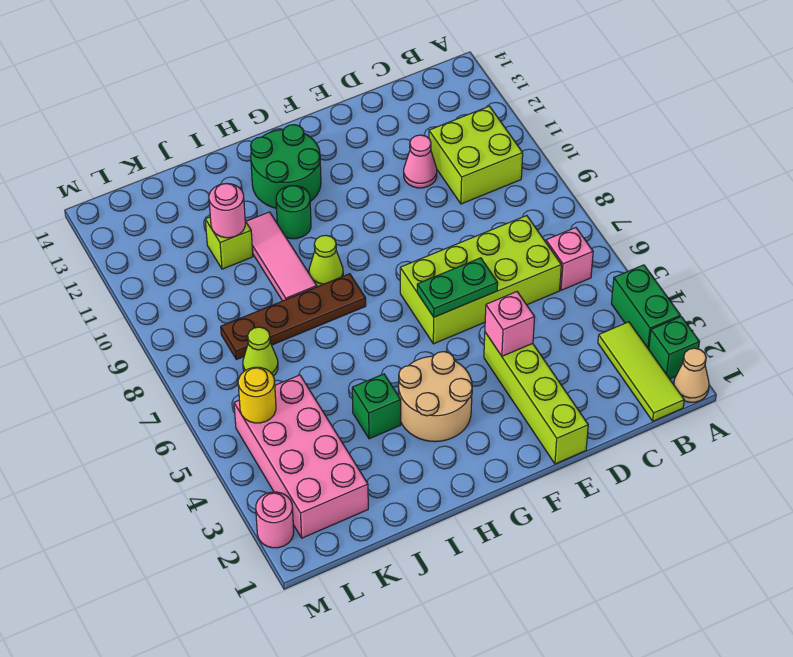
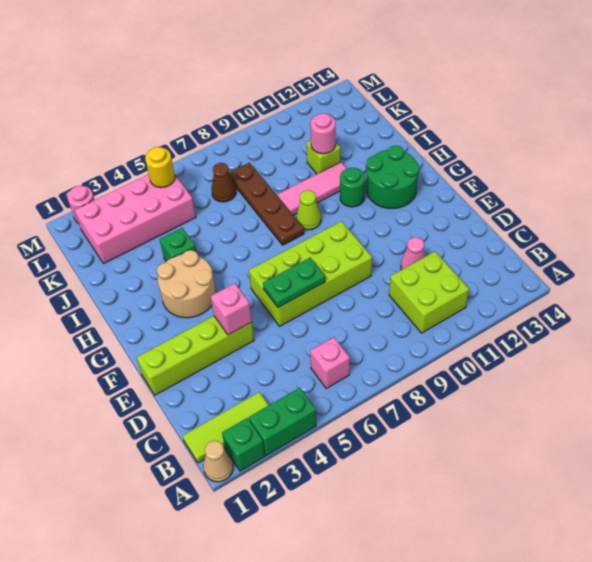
lime brick C6:F7 level 1 -> lime brick E6:F9 level 1
green plate E6:F6 level 2 -> green plate E6:E7 level 2
lime cone K7 level 1 -> brown cone K7 level 1

